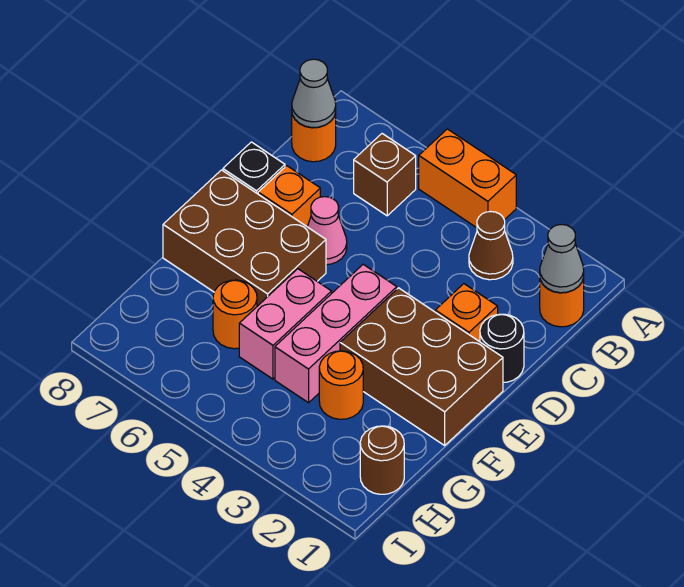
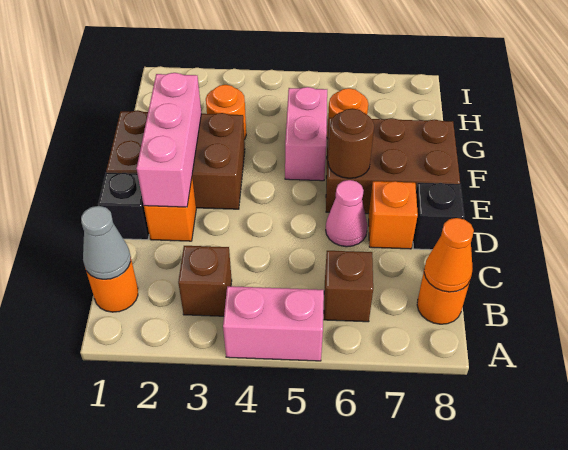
orange brick A4:A5 level 1 -> pink brick A4:A5 level 1
brown cone B3 level 1 -> brown brick B3 level 1
grey cone B8 level 2 -> orange cone B8 level 2
black round brick D1 level 1 -> black brick D1 level 1
pink brick E4:G4 level 1 -> pink brick D2:F2 level 2
brown round brick H1 level 1 -> brown round brick E6 level 2

